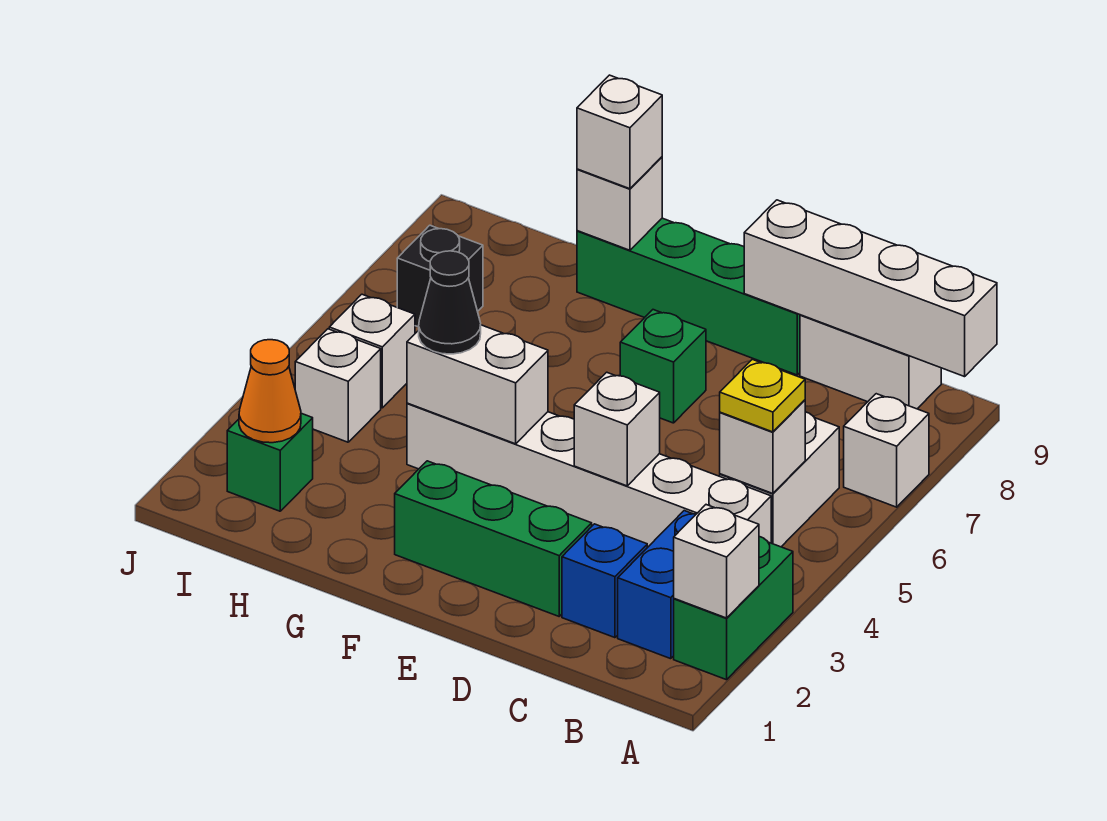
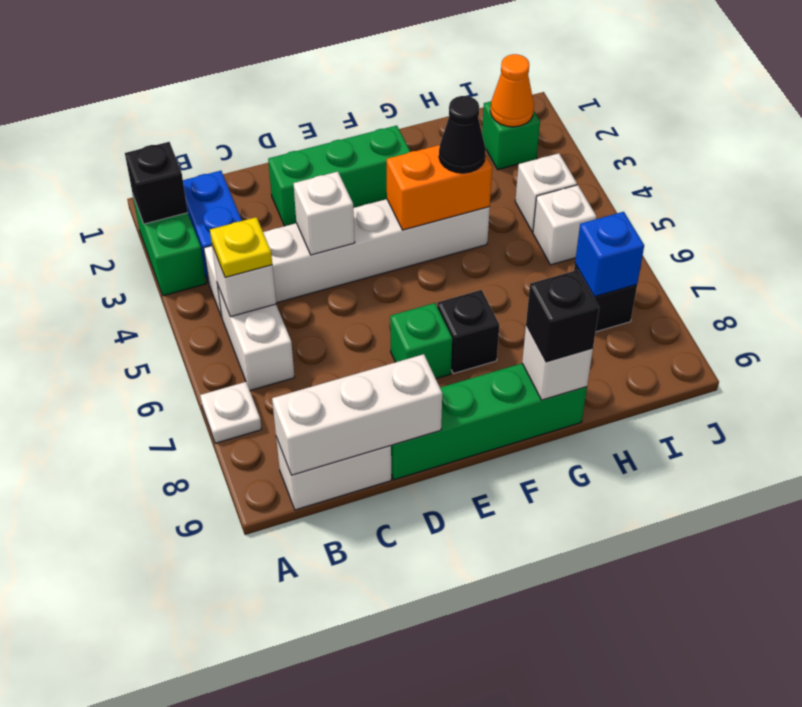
white brick A2 level 2 -> black brick A2 level 2
white brick A7 level 1 -> white plate A7 level 1
white brick A9:D9 level 2 -> white brick B9:D9 level 2
blue brick C2 level 1 -> blue brick I7 level 2
white brick F4:G4 level 2 -> orange brick F4:G4 level 2
none -> black brick F7 level 1
white brick G9 level 3 -> black brick G9 level 3

